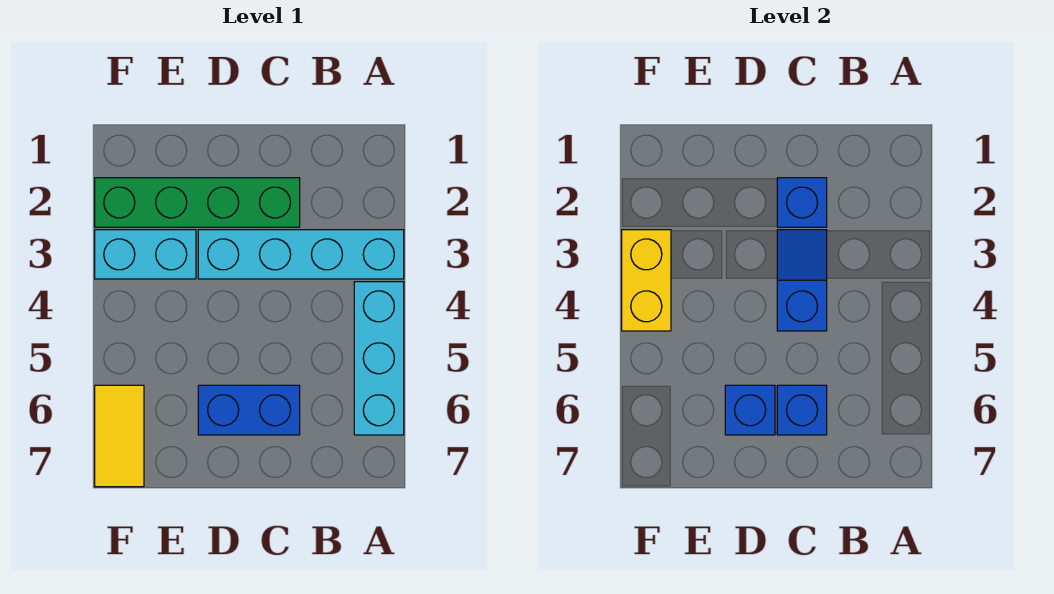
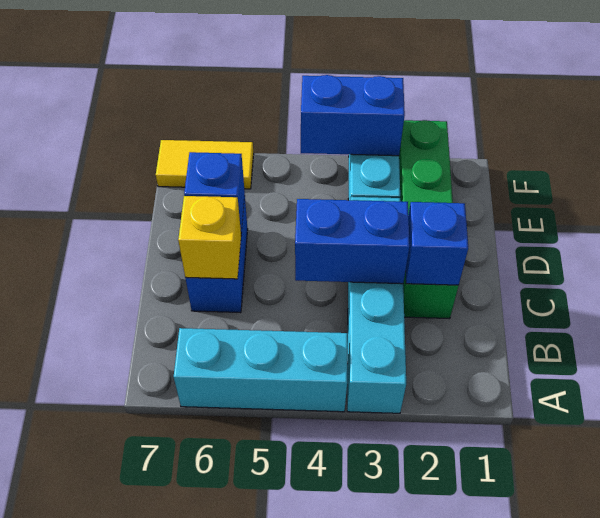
blue slope C3:C4 level 2 top 4 -> blue brick C3:C4 level 2
blue brick C6 level 2 -> yellow brick C6 level 2
yellow brick F3:F4 level 2 -> blue brick F3:F4 level 2

